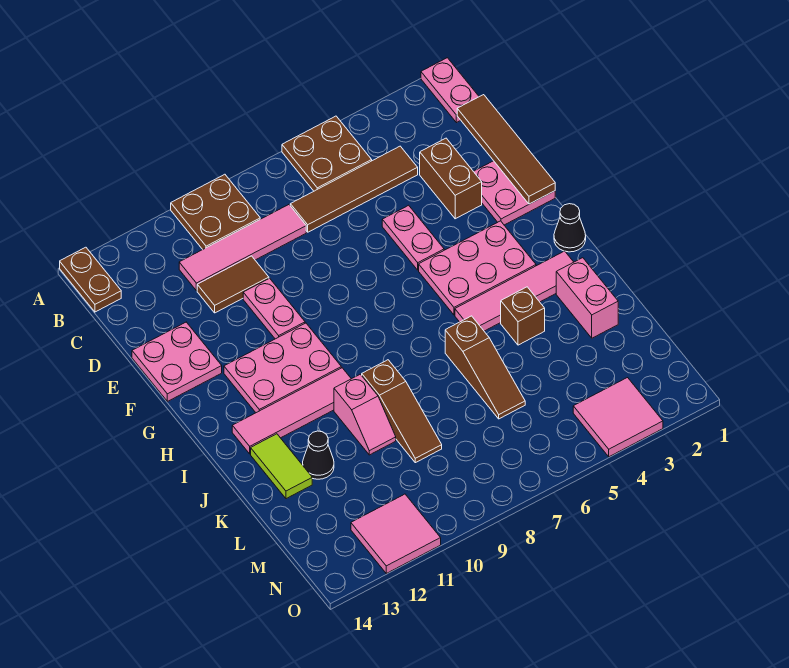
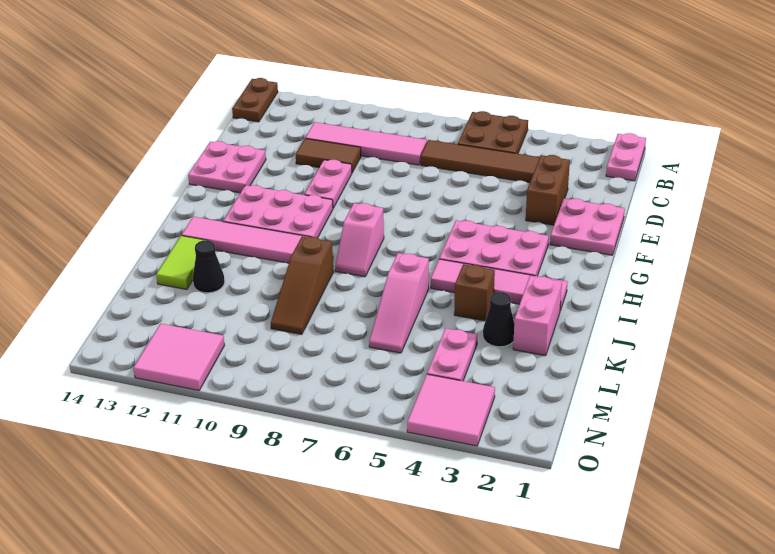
brown plate A9:B10 level 1 -> none
brown tile C1:F1 level 2 -> none
pink plate E5:F5 level 1 -> pink plate L4:M4 level 1
black cone H1 level 1 -> black cone K3 level 1
brown slope J6:L6 level 1 top J -> pink slope J6:L6 level 1 top J
pink slope J10:K10 level 1 top J -> pink slope H8:I8 level 1 top H

